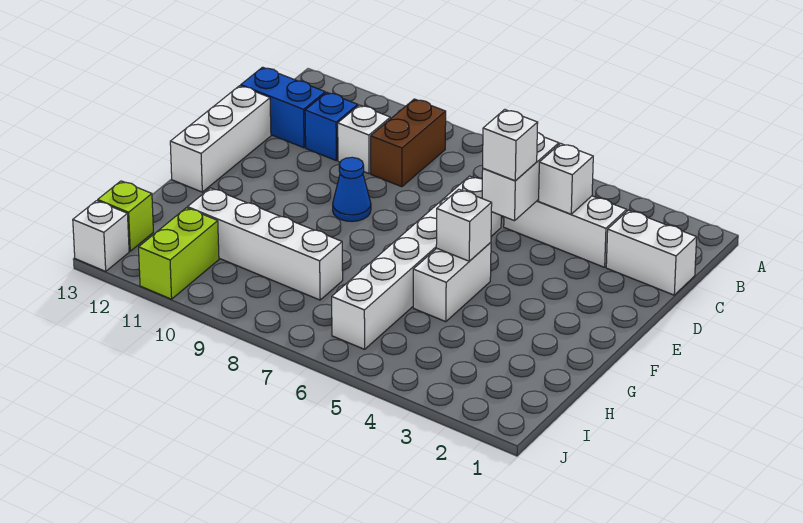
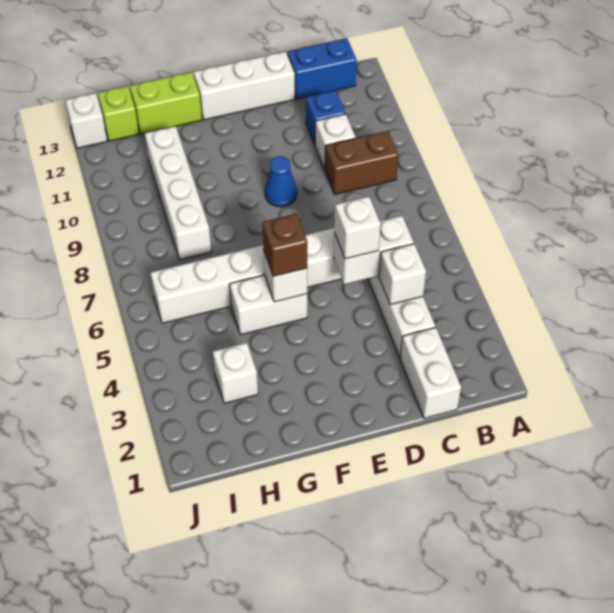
blue brick C12:C13 level 1 -> blue brick B13:C13 level 1
none -> brown brick F5 level 3
none -> white brick H3 level 1
lime brick I11:J11 level 1 -> lime brick G13:H13 level 1

